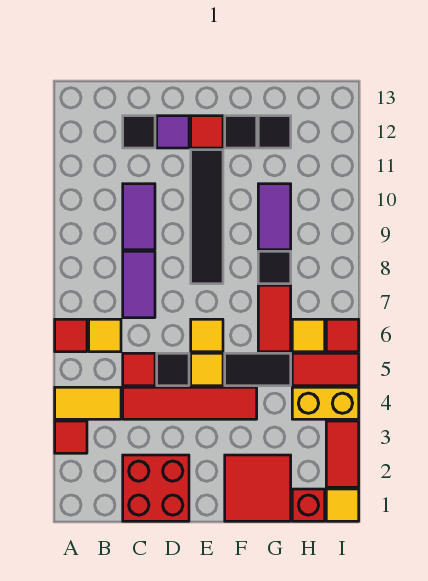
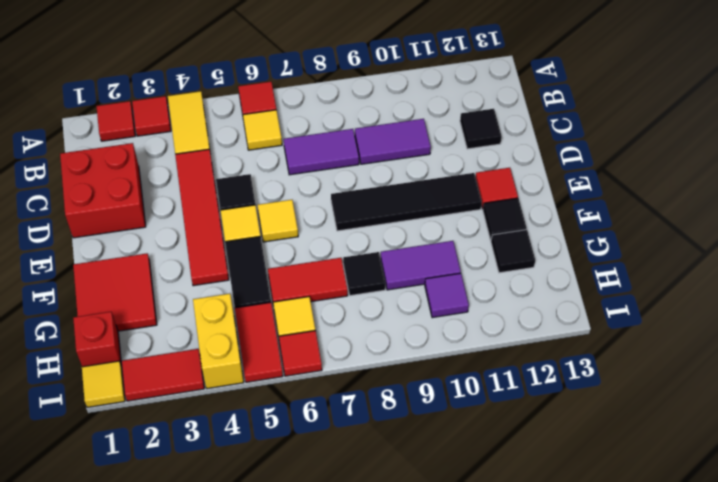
red tile C5 level 1 -> red tile A2 level 1
purple tile D12 level 1 -> purple tile H10 level 1

